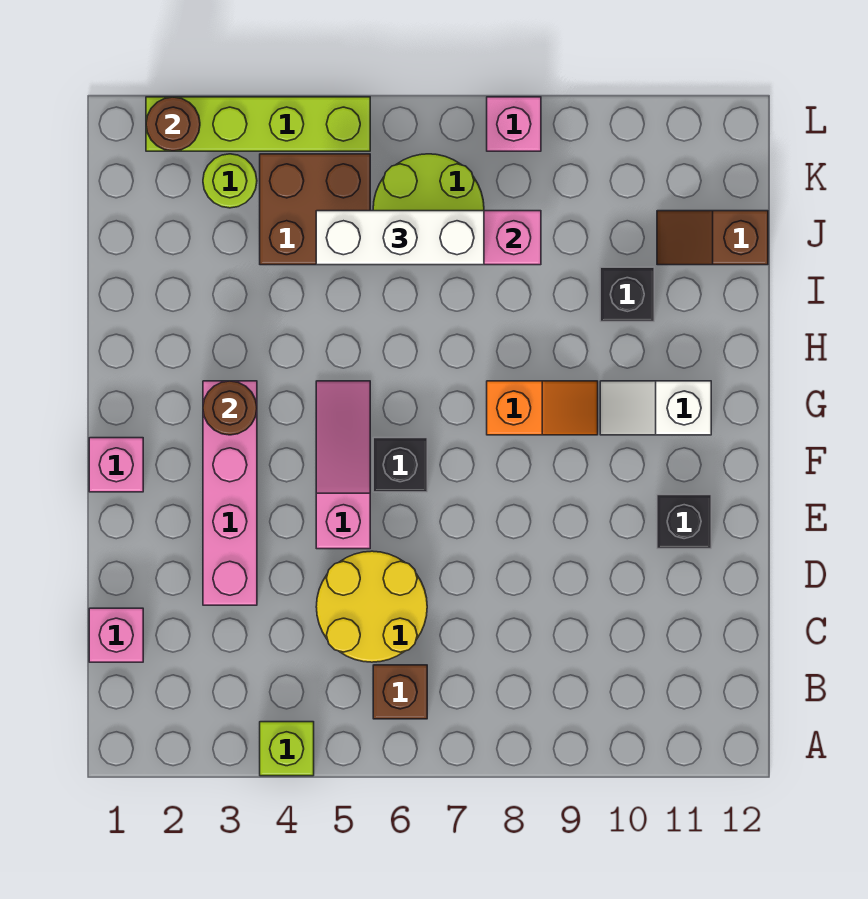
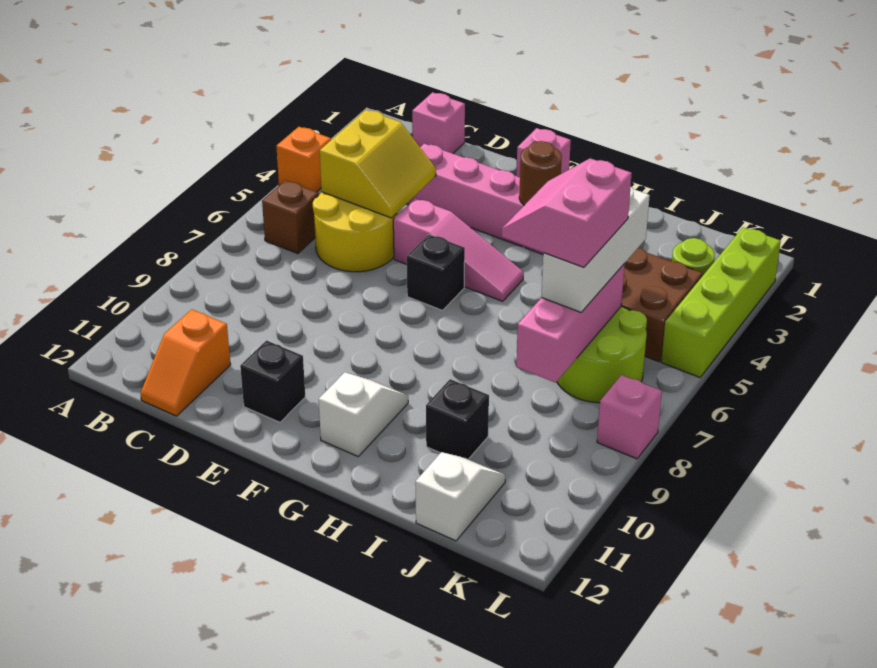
lime brick A4 level 1 -> orange brick A4 level 1
none -> yellow slope C4:D5 level 2 top C
orange slope G8:G9 level 1 top 8 -> orange slope C11:C12 level 1 top 11
none -> pink slope I6:J7 level 4 top J
brown slope J11:J12 level 1 top 12 -> white slope J11:J12 level 1 top 12
brown round brick L2 level 2 -> none

